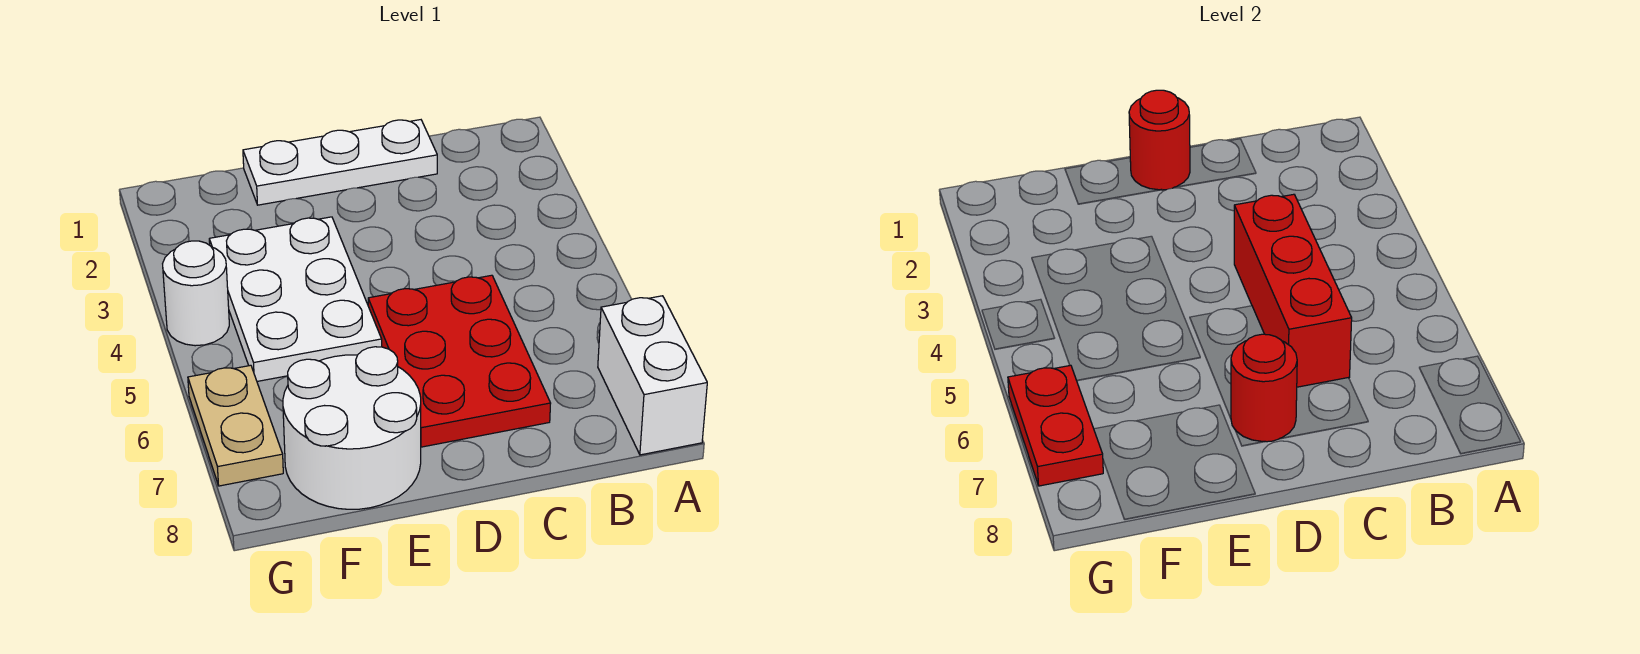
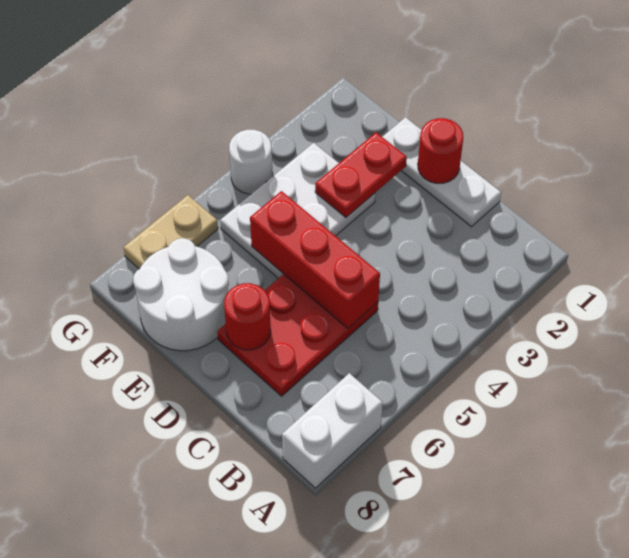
red brick C4:C6 level 2 -> red brick C5:E5 level 2
red plate G6:G7 level 2 -> red plate E2:E3 level 2

